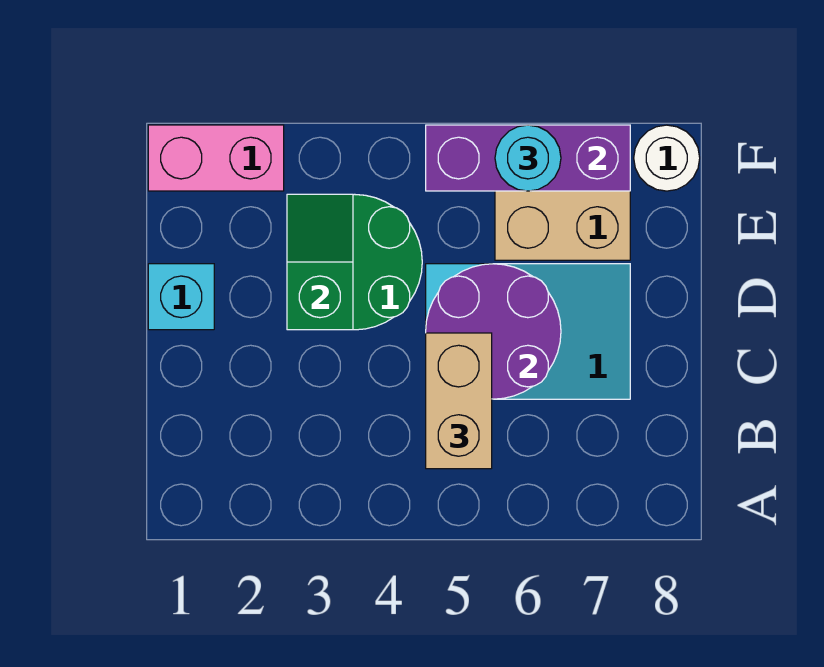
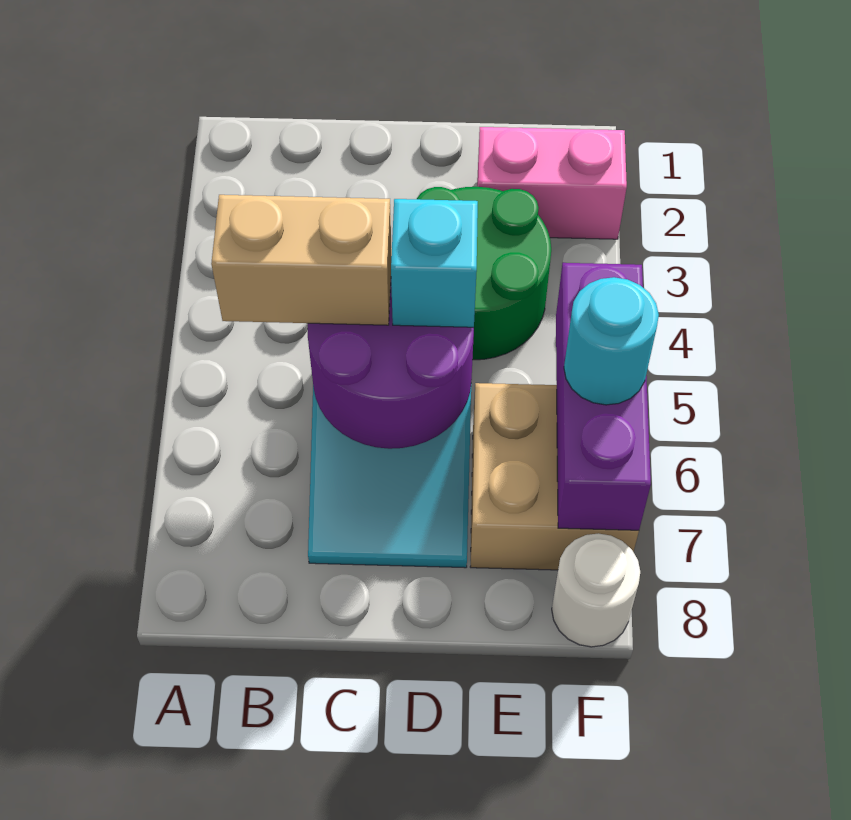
cyan brick D1 level 1 -> cyan brick D5 level 3
green slope D3:E3 level 2 top D -> none
pink brick F1:F2 level 1 -> pink brick E2:F2 level 1

